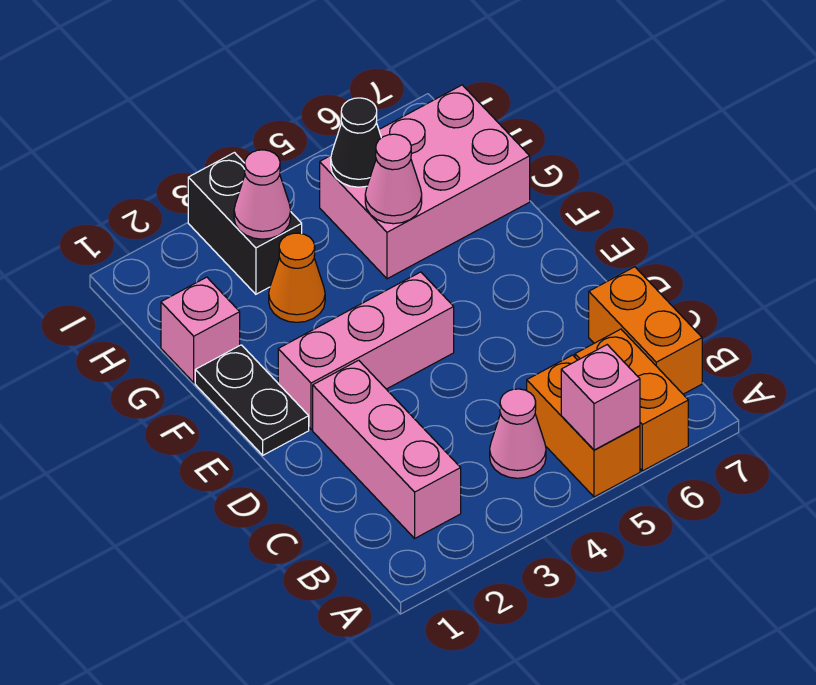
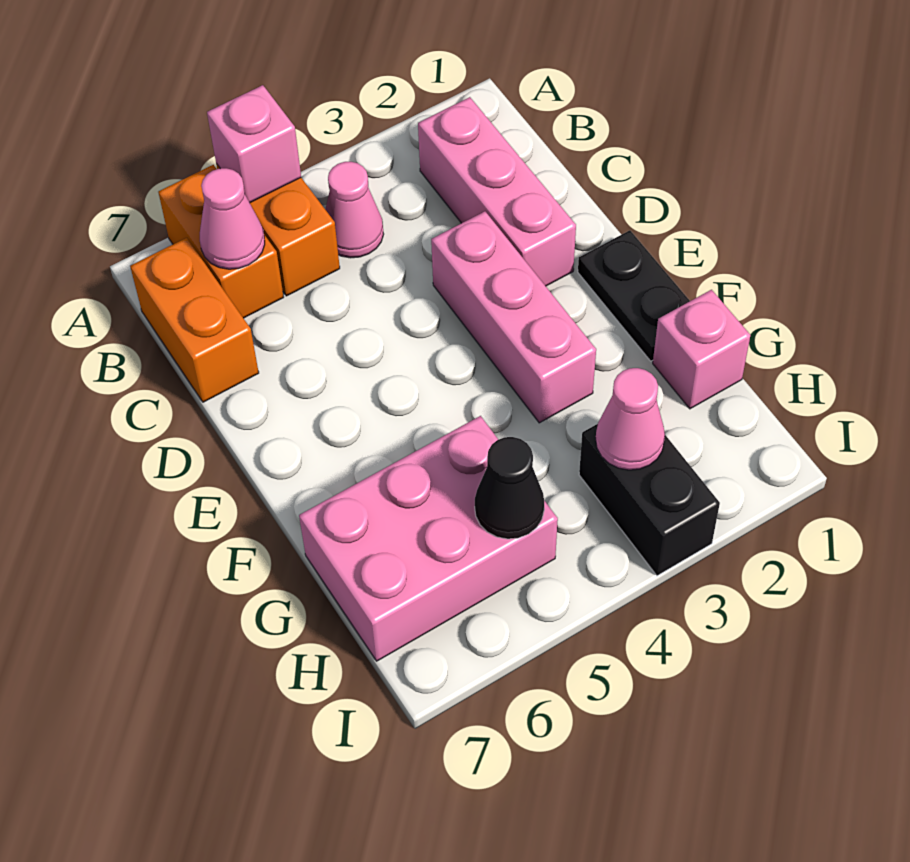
pink brick E2:E4 level 1 -> pink brick D3:F3 level 1
orange cone G3 level 1 -> none
pink cone G5 level 2 -> pink cone B6 level 2

